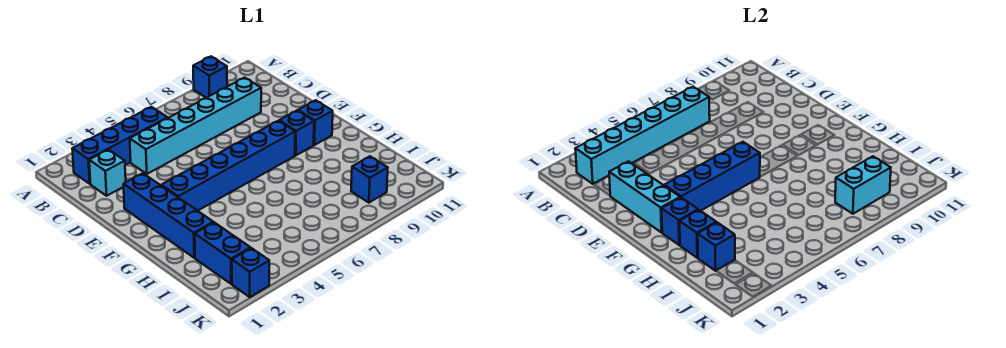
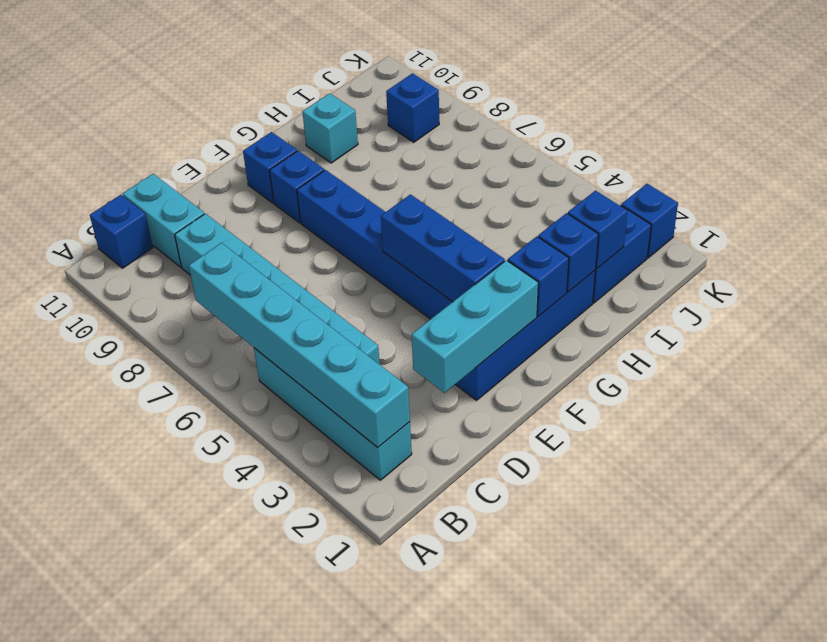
blue brick A9 level 1 -> blue brick B11 level 1
blue brick B2:B5 level 1 -> cyan brick B2:B5 level 1
cyan brick C2 level 1 -> cyan brick H10 level 1
blue brick F3:F6 level 2 -> blue brick F3:F5 level 2
cyan brick J8:J9 level 2 -> cyan brick C10:C11 level 1

